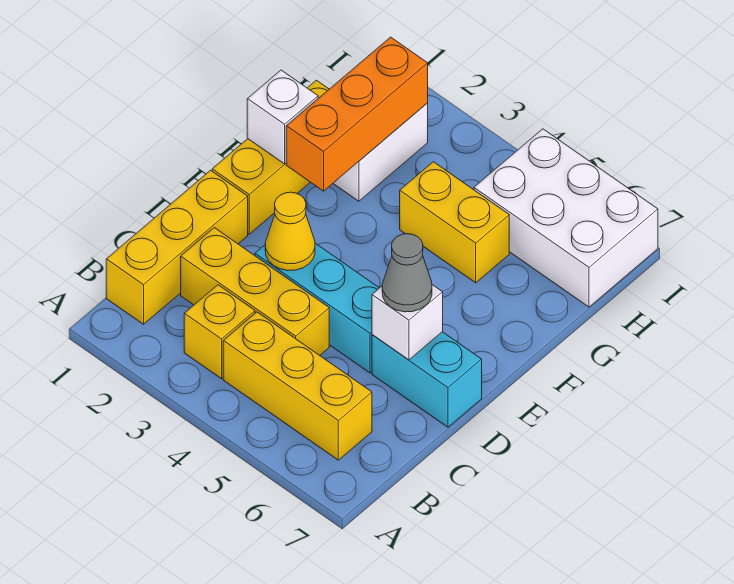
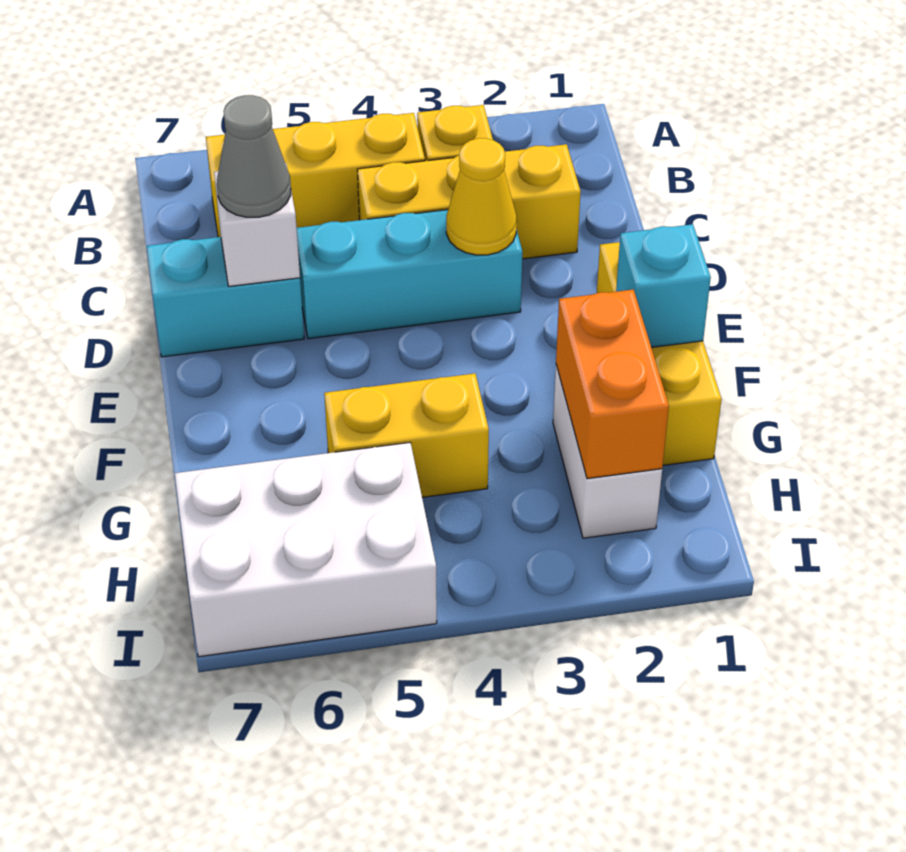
yellow brick B1:D1 level 1 -> none
white brick F1 level 2 -> cyan brick F1 level 2
orange brick F2:H2 level 2 -> orange brick G2:H2 level 2

